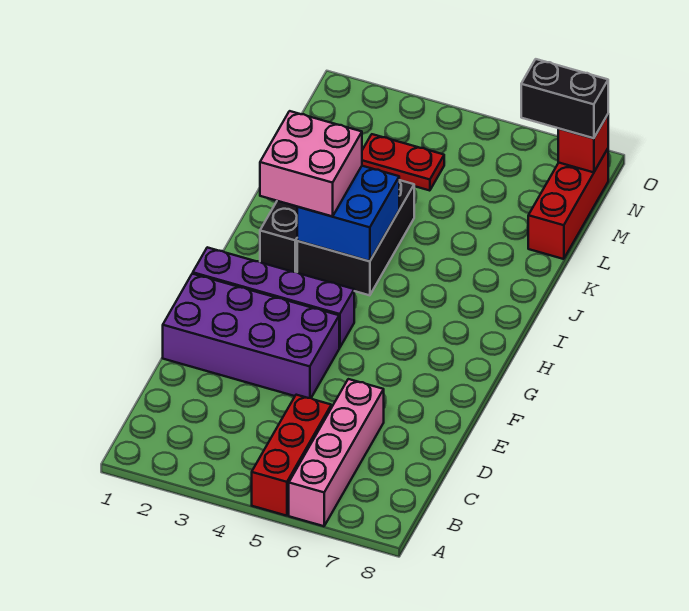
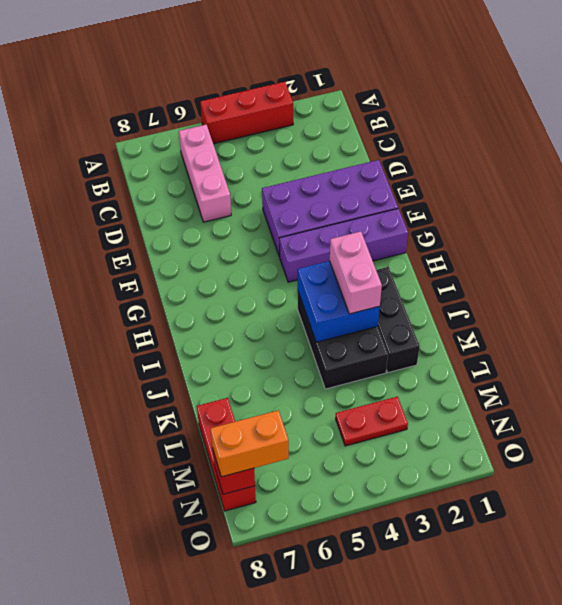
red brick A5:C5 level 1 -> red brick A3:A5 level 1
pink brick A6:D6 level 1 -> pink brick B6:D6 level 1
pink brick I2:J3 level 3 -> pink brick I3:J3 level 3
black brick N7:N8 level 3 -> orange brick N7:N8 level 3

